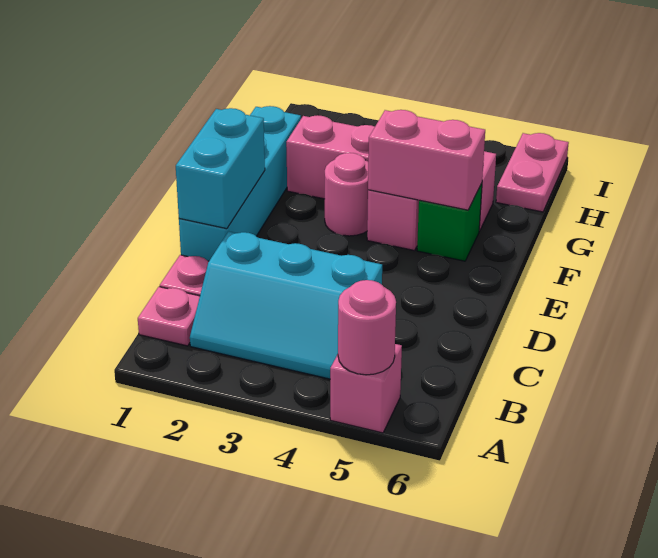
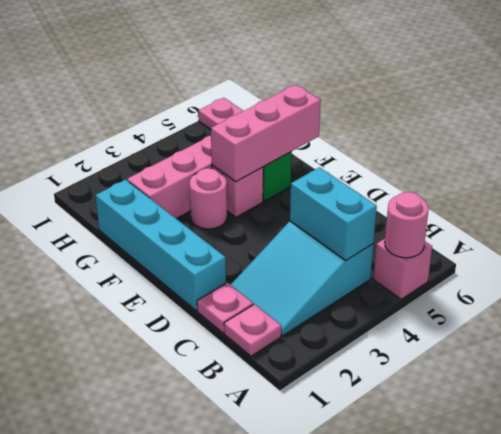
cyan slope B2:C4 level 1 top C -> cyan slope B2:C4 level 1 top 4
cyan brick D1:E1 level 2 -> cyan brick B4:C4 level 2
pink brick F4:F5 level 2 -> pink brick F4:F6 level 2

